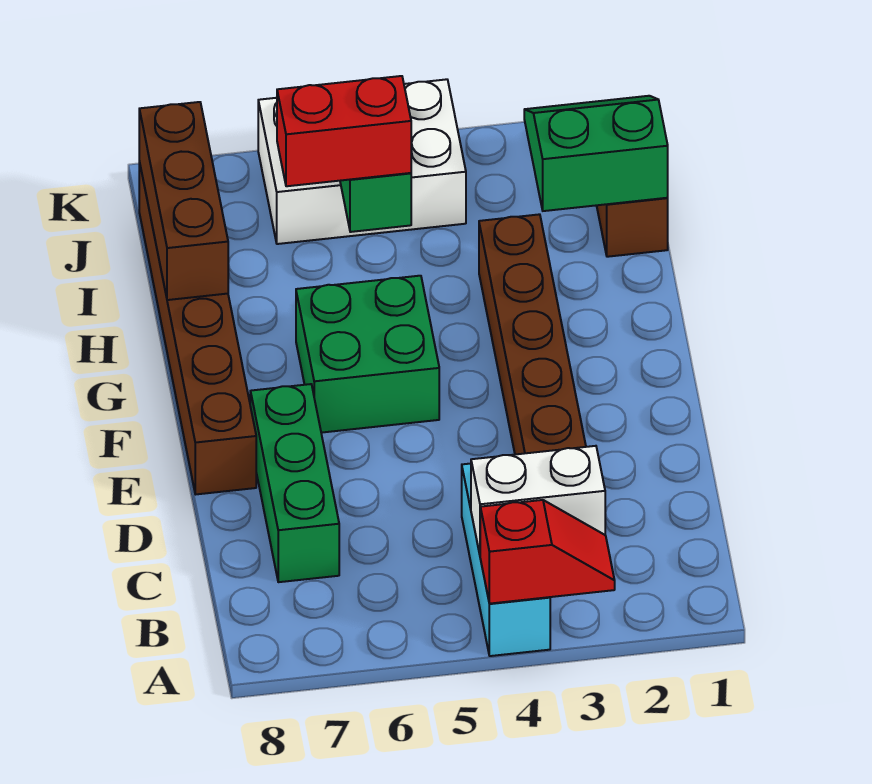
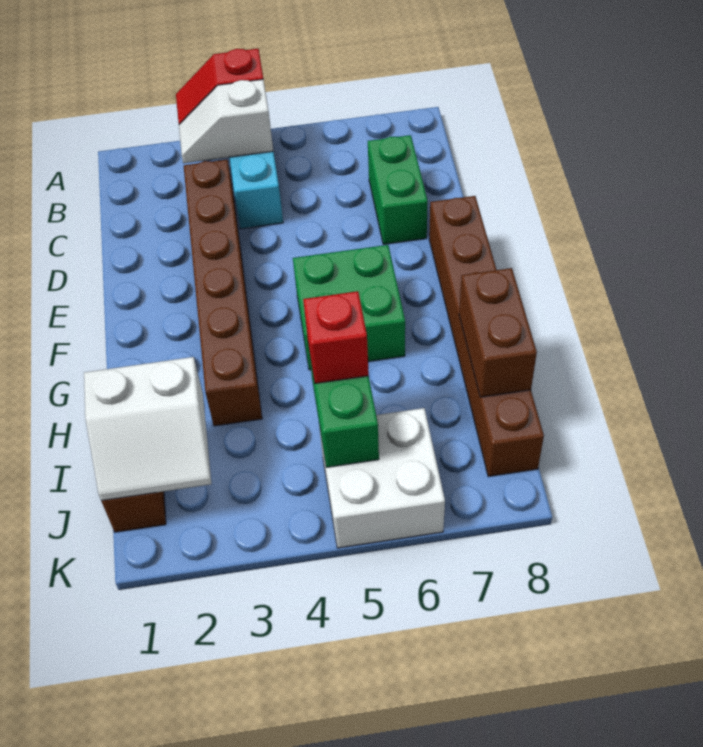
white brick B3:B4 level 2 -> white slope B3:B4 level 2 top 4
green brick C7:E7 level 1 -> green brick C7:D7 level 1
brown brick H8:J8 level 2 -> brown brick H8:I8 level 2
green slope I1:J2 level 2 top I -> white slope I1:J2 level 2 top I
red brick I5:I6 level 3 -> red brick I5 level 3
white brick J4:K6 level 1 -> white brick J5:K6 level 1

